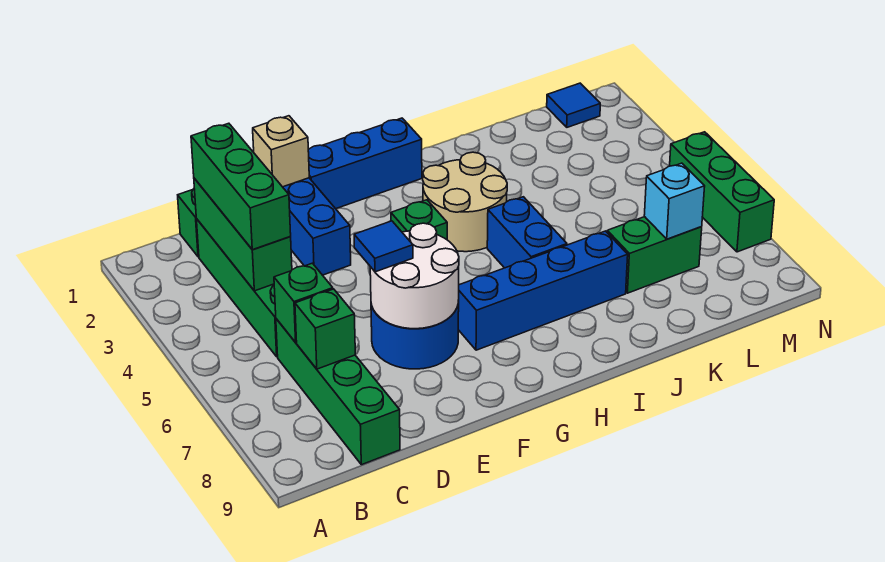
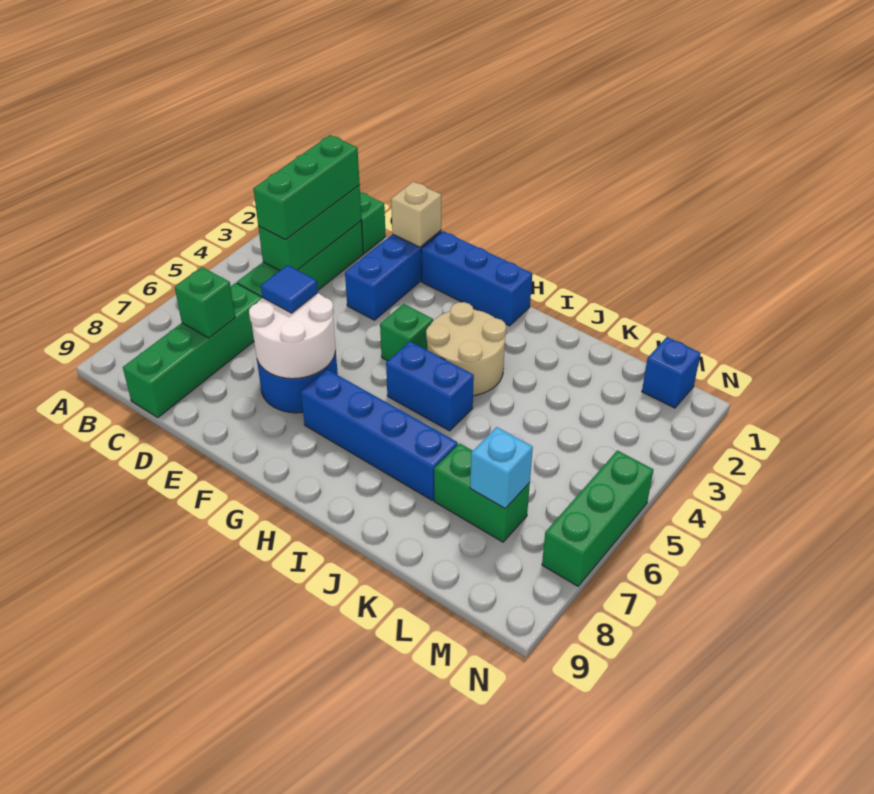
green brick C6 level 2 -> none
blue brick I5:I6 level 1 -> blue brick H5:I5 level 1
blue tile M1 level 1 -> blue brick M1 level 1

